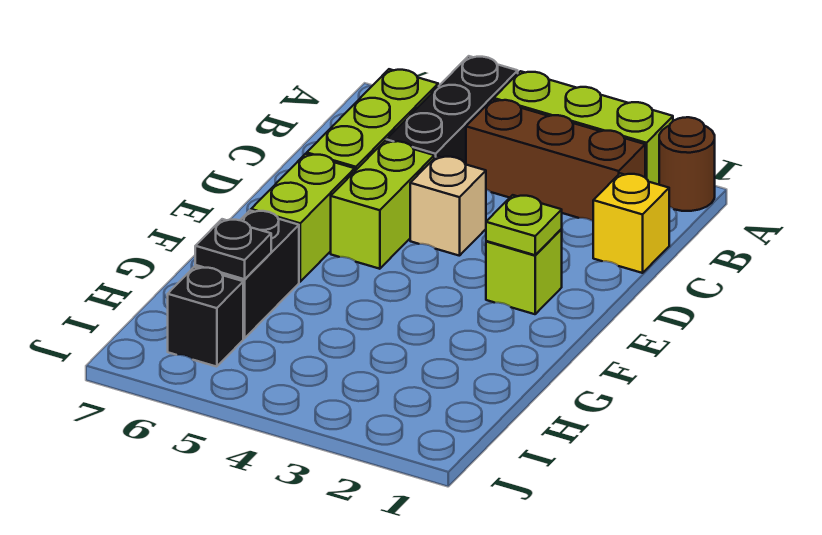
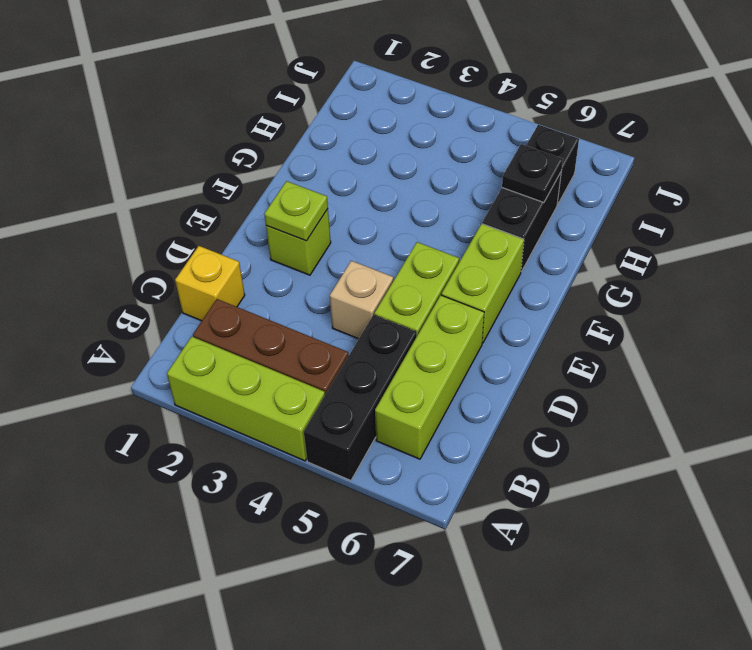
brown round brick A1 level 1 -> none

